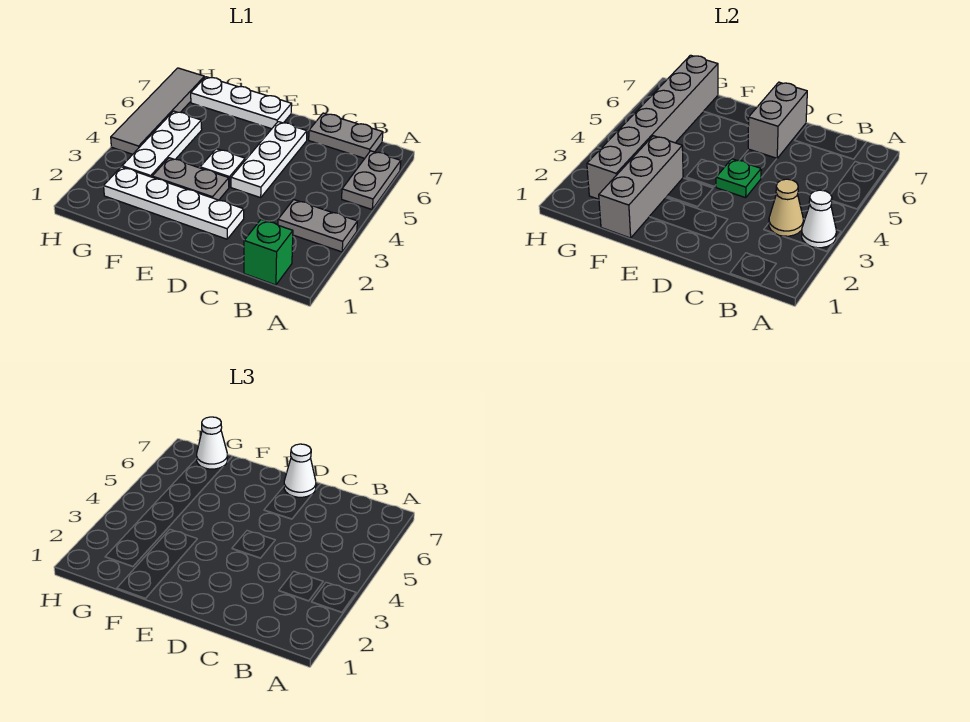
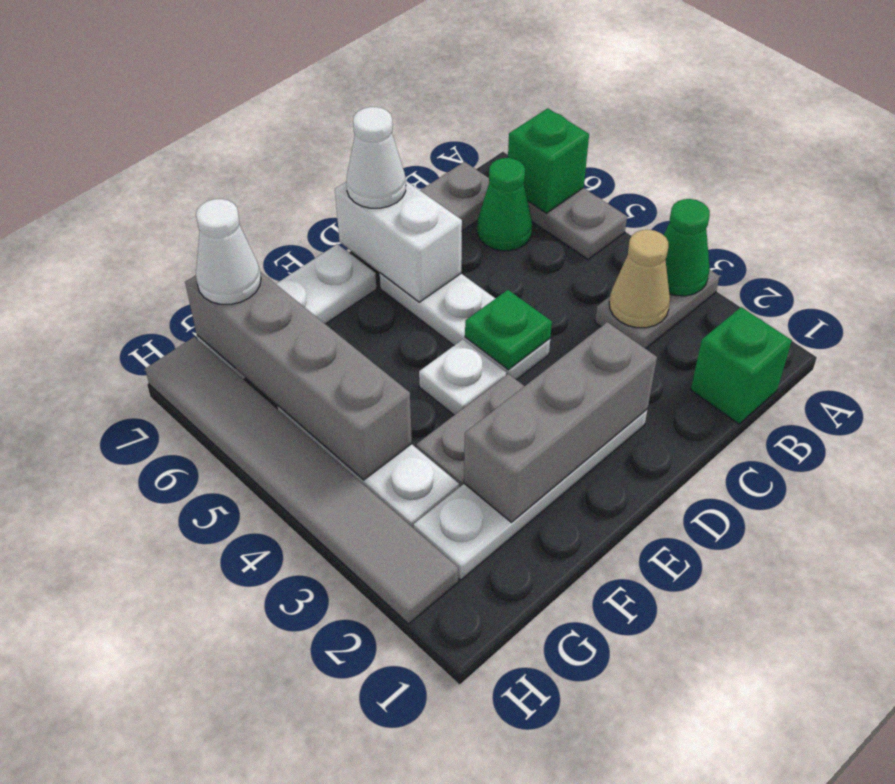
white cone A3 level 2 -> green cone A3 level 2
none -> green brick A6 level 2
none -> green cone B6 level 1
grey brick D6:D7 level 2 -> white brick D6:D7 level 2
grey brick F1:F3 level 2 -> grey brick D2:F2 level 2
grey brick G2:G7 level 2 -> grey brick G4:G7 level 2
grey tile H4:H7 level 1 -> grey tile H2:H7 level 1

